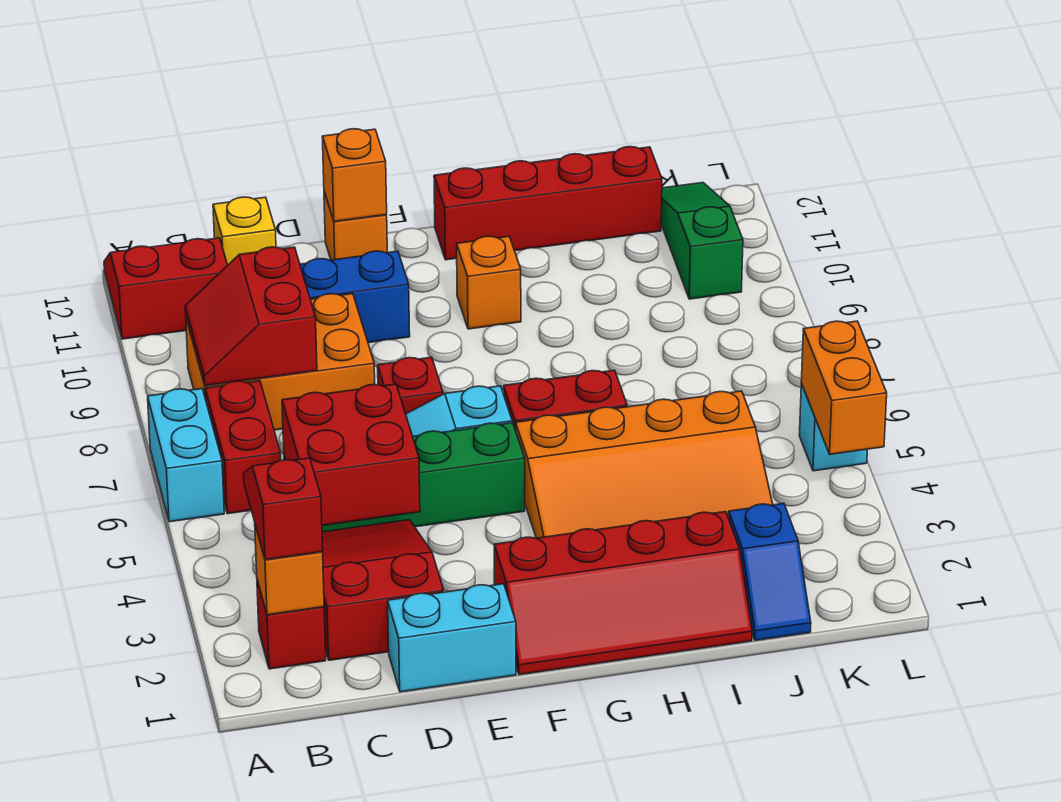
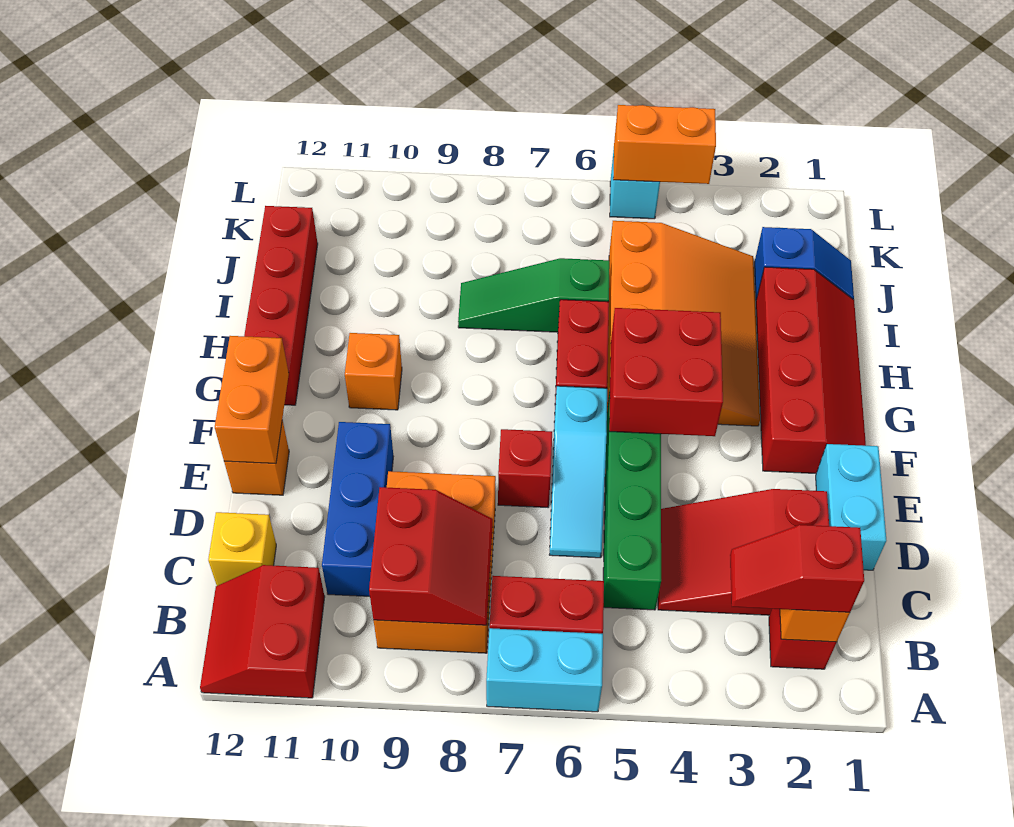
red slope B8:C9 level 2 top C -> red slope B8:C9 level 2 top 9
red brick C4:D5 level 2 -> red brick F4:G5 level 2
orange brick E12 level 2 -> orange brick E12:F12 level 2
green slope K10:K12 level 1 top 10 -> green slope I6:I8 level 1 top 6

